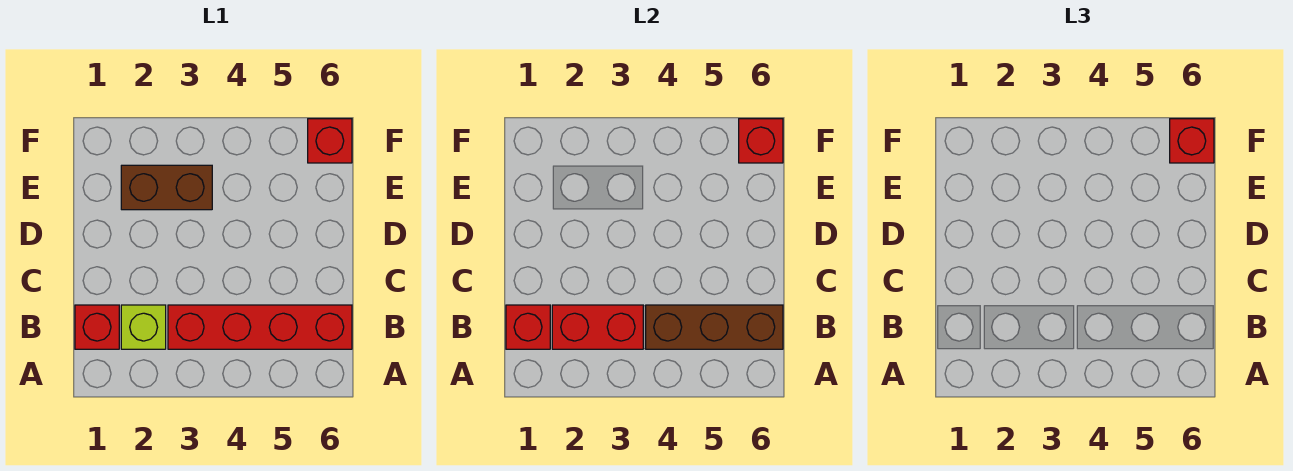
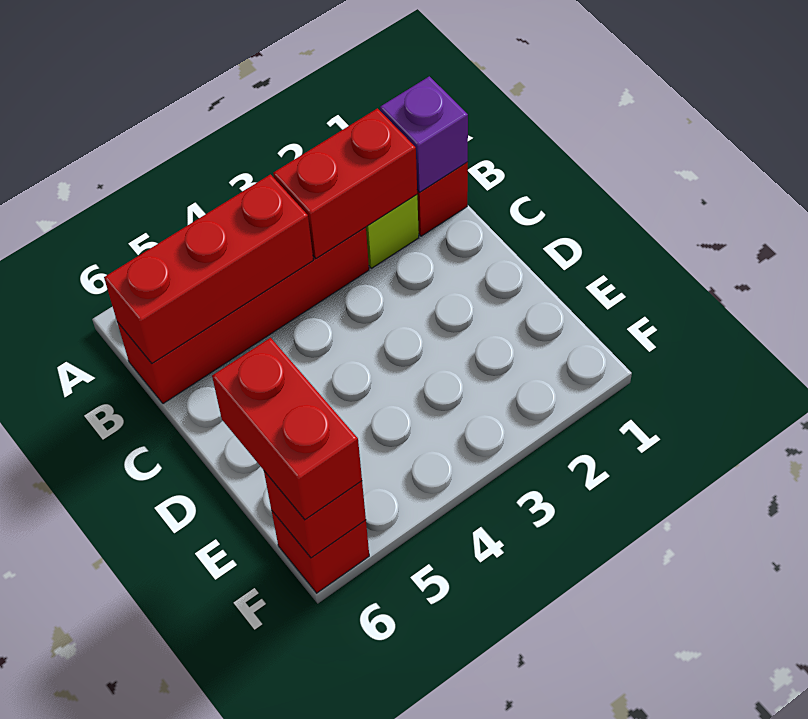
red brick B1 level 2 -> purple brick B1 level 2
brown brick B4:B6 level 2 -> red brick B4:B6 level 2
brown brick E2:E3 level 1 -> none
red brick F6 level 3 -> red brick E6:F6 level 3

